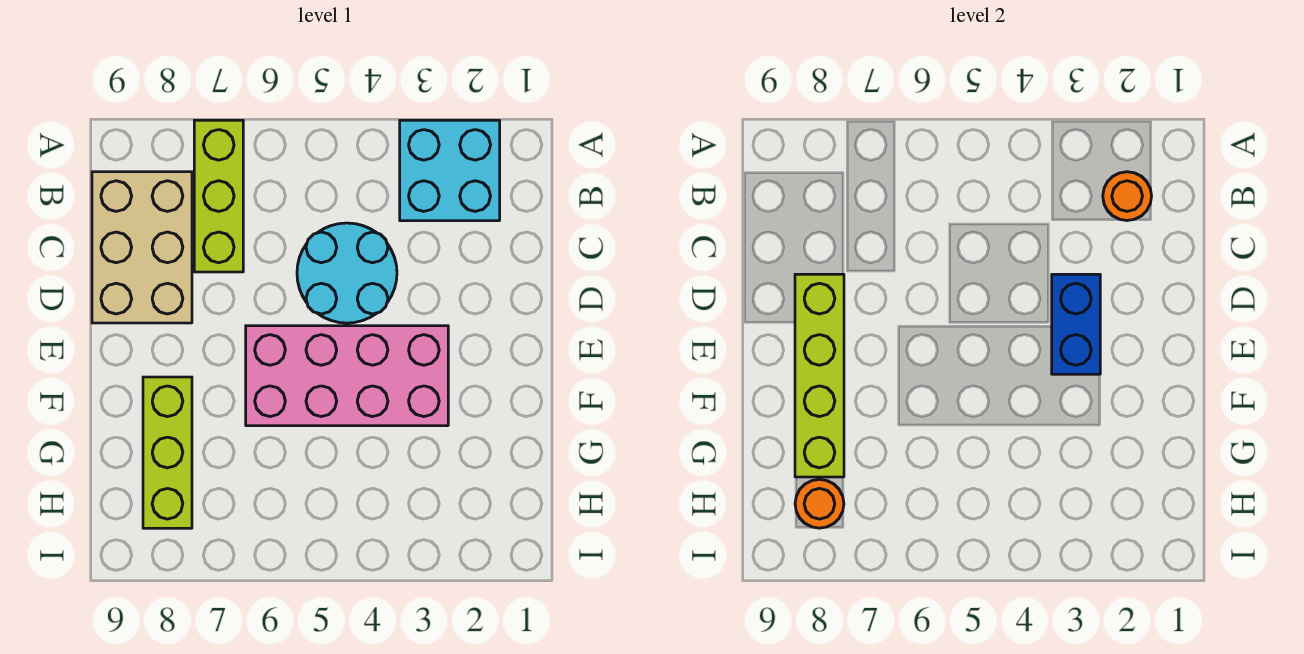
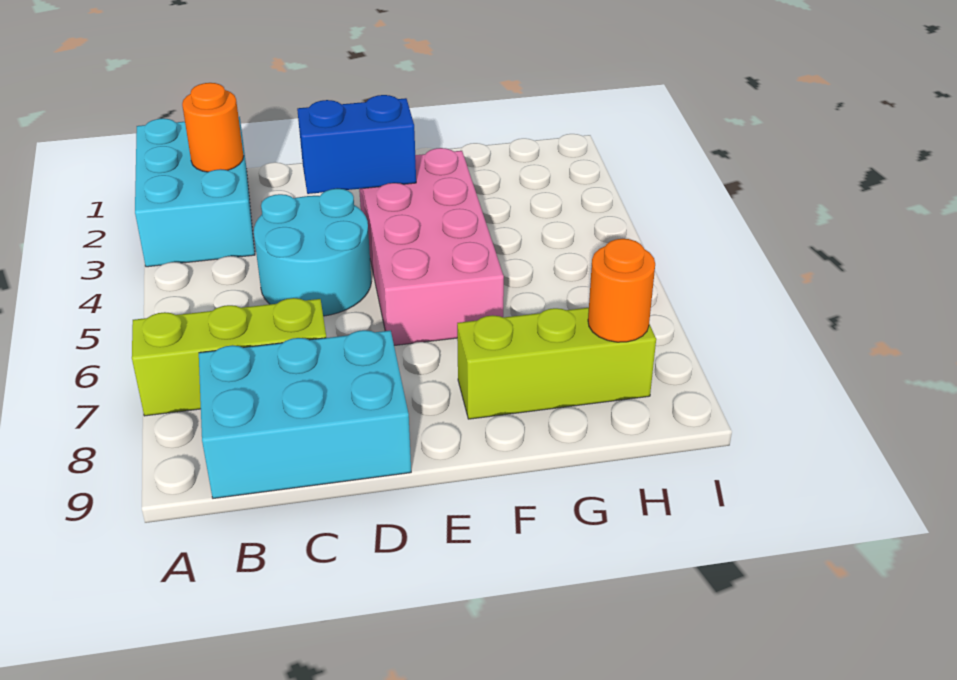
cyan brick A2:B3 level 1 -> cyan brick A1:B3 level 1
tan brick B8:D9 level 1 -> cyan brick B8:D9 level 1
lime brick D8:G8 level 2 -> none

